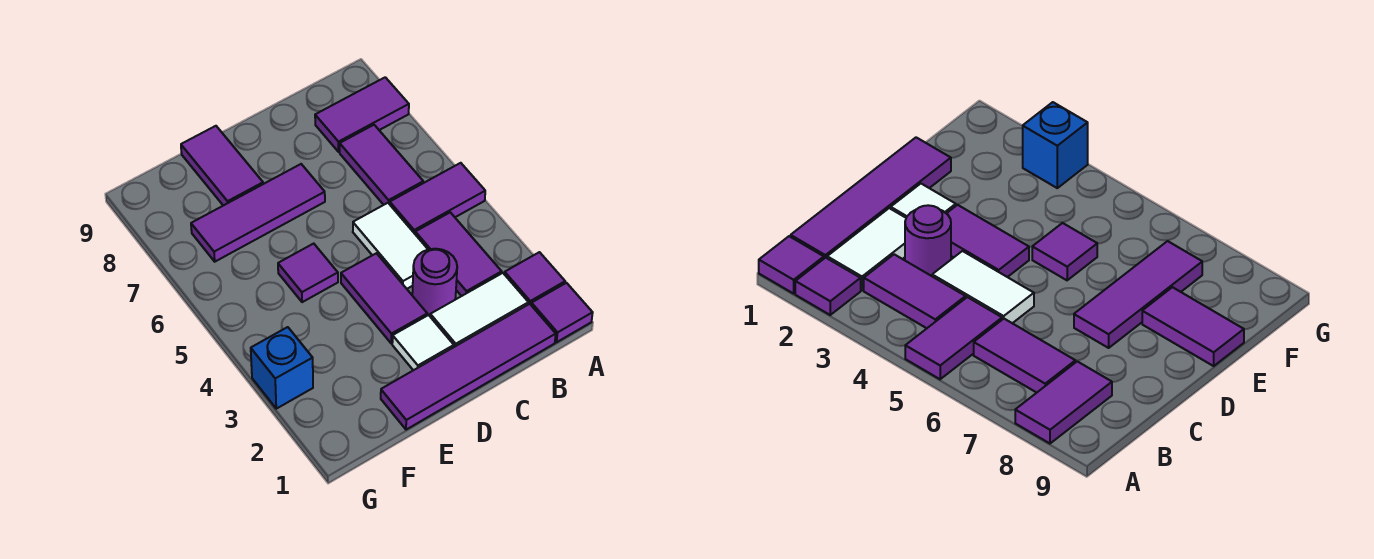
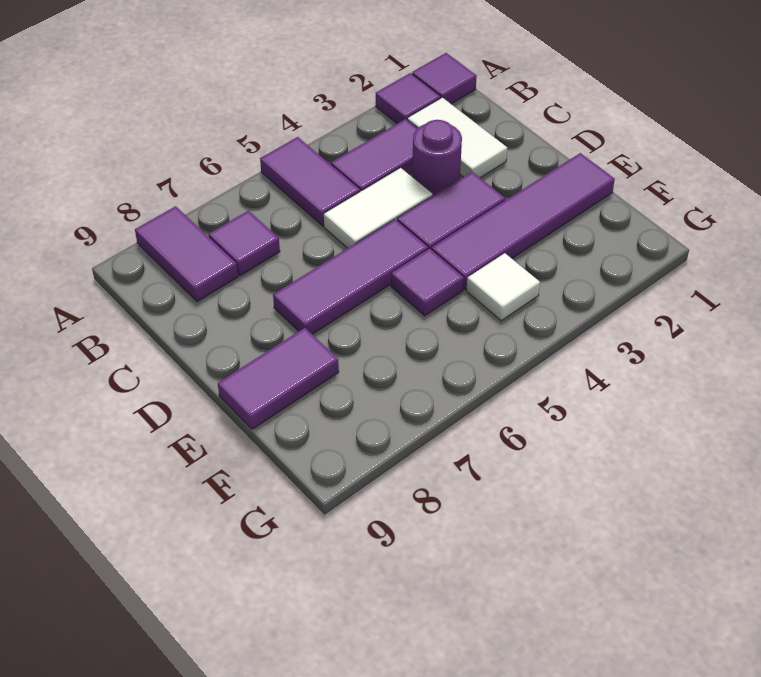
purple tile B1:E1 level 1 -> purple tile E1:E4 level 1
purple tile B6:B7 level 1 -> purple tile B7 level 1
white tile D2 level 1 -> white tile F4 level 1
purple tile D7:F7 level 1 -> purple tile D5:D7 level 1
blue brick G3 level 1 -> none

